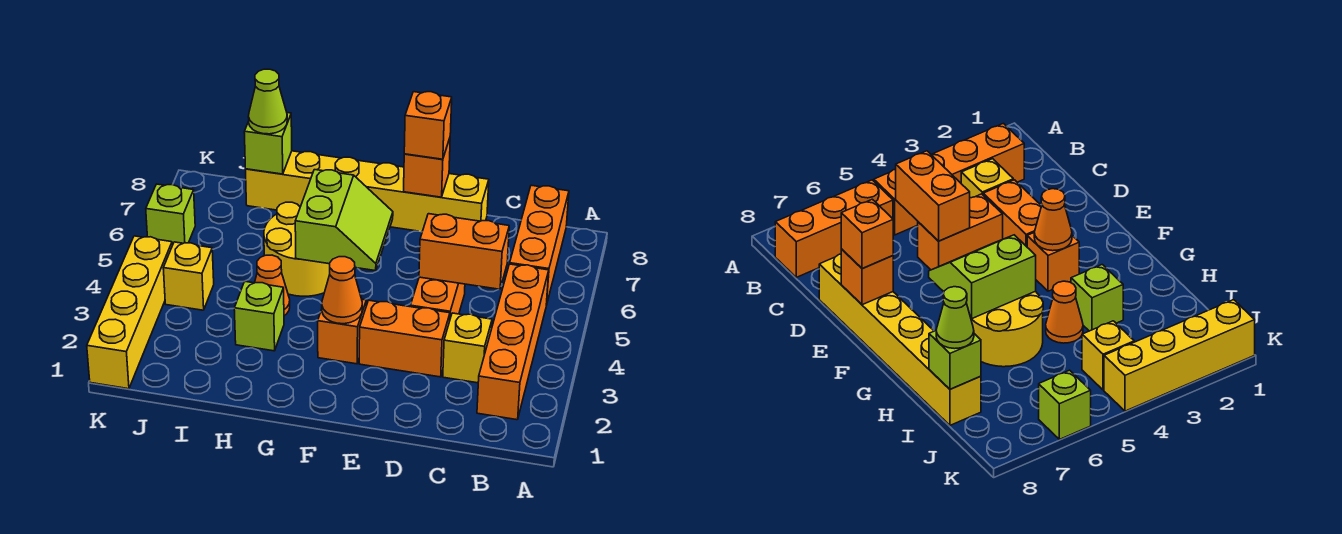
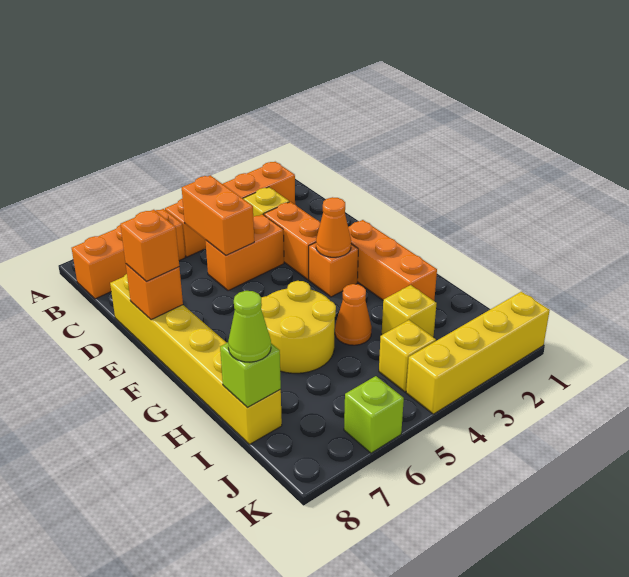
none -> orange brick F2:H2 level 1
lime slope F5:G6 level 2 top G -> none
lime brick H3 level 1 -> none
none -> yellow brick I3 level 1

